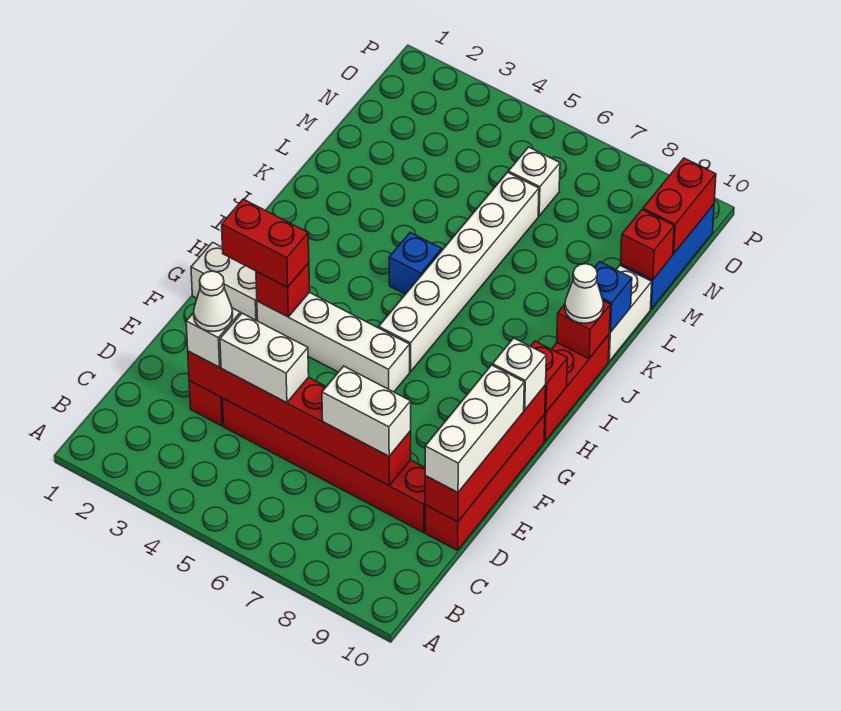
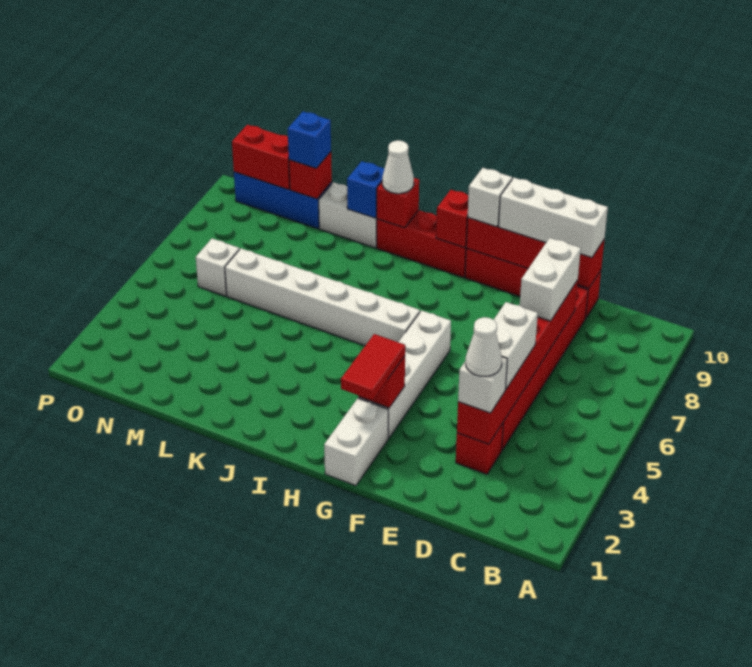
red brick G2:G3 level 3 -> red tile G2:G3 level 3
blue brick J5 level 1 -> blue brick M10 level 3

